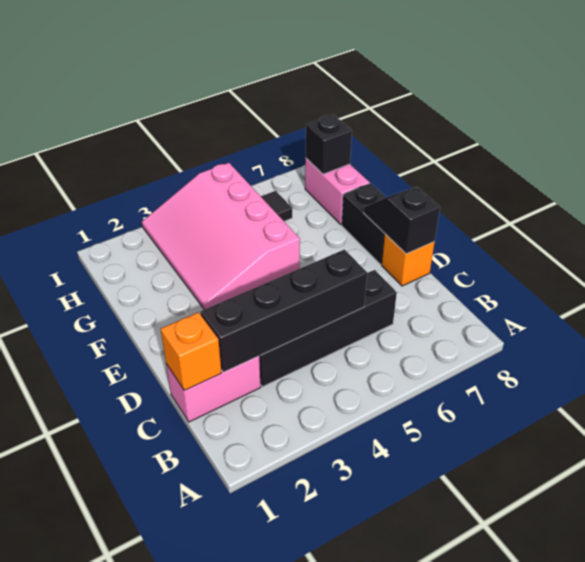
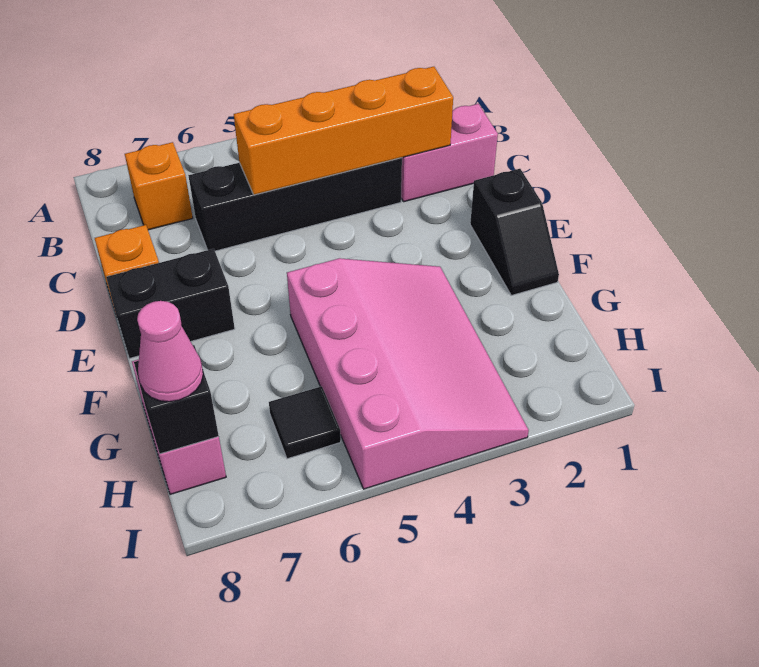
orange brick C1 level 2 -> orange brick B7 level 1
black brick C2:C5 level 2 -> orange brick C2:C5 level 2
black slope D8:E8 level 2 top D -> black slope E1:F1 level 1 top E
black brick E8:F8 level 1 -> black brick E7:E8 level 1
none -> pink cone H8 level 3

